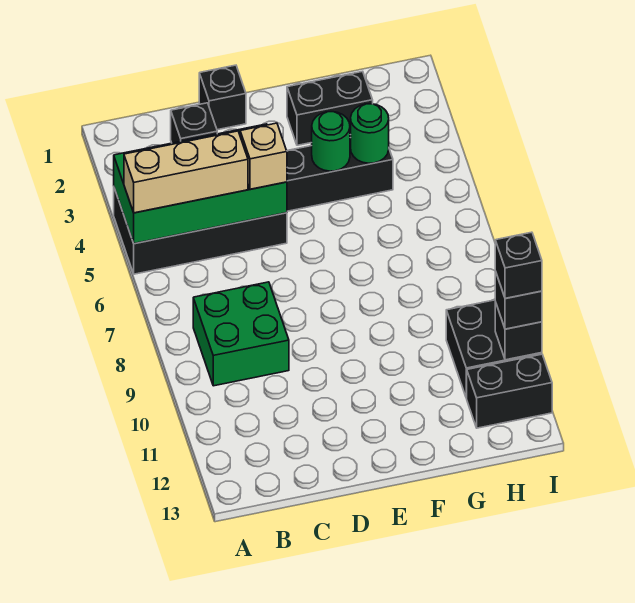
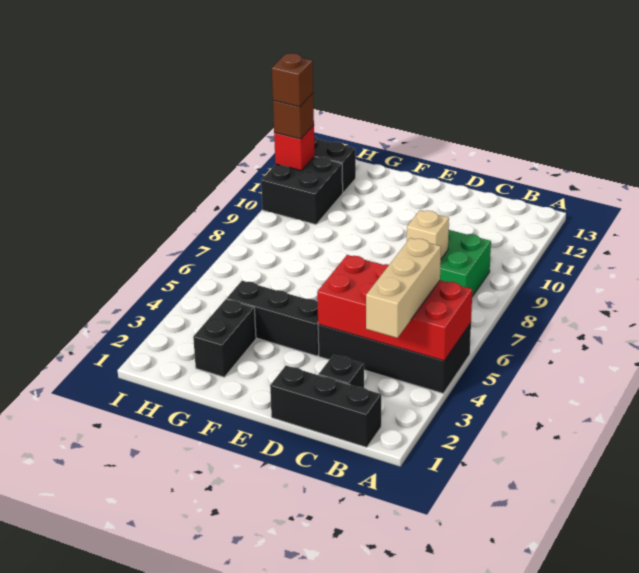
green brick A4:D5 level 2 -> red brick A4:D5 level 2
tan brick A5:C5 level 3 -> tan brick B3:B5 level 3
black brick D1 level 1 -> black brick B1:D1 level 1
tan brick D5 level 3 -> tan brick C8 level 2
black brick F2:G2 level 1 -> black brick G2:G3 level 1
green round brick F4 level 2 -> none
green round brick G4 level 2 -> none
black brick I11 level 2 -> red brick I11 level 2
black brick I11 level 3 -> brown brick I11 level 3
black brick I11 level 4 -> brown brick I11 level 4

